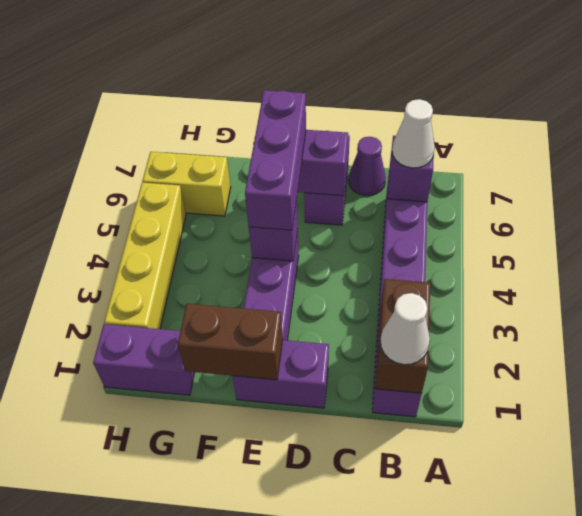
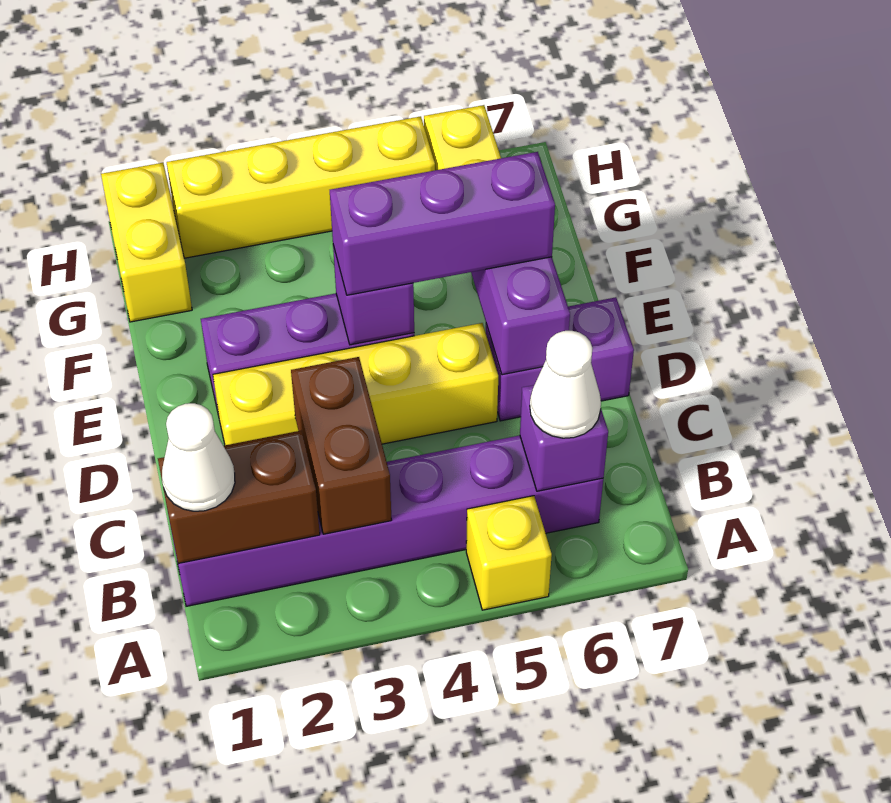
none -> yellow brick A5 level 1
purple cone C7 level 1 -> none
purple brick D1:E1 level 1 -> none
none -> yellow brick D2:D5 level 1
brown brick E1:F1 level 2 -> brown brick B3:C3 level 2
purple brick G1:H1 level 1 -> yellow brick G1:H1 level 1

